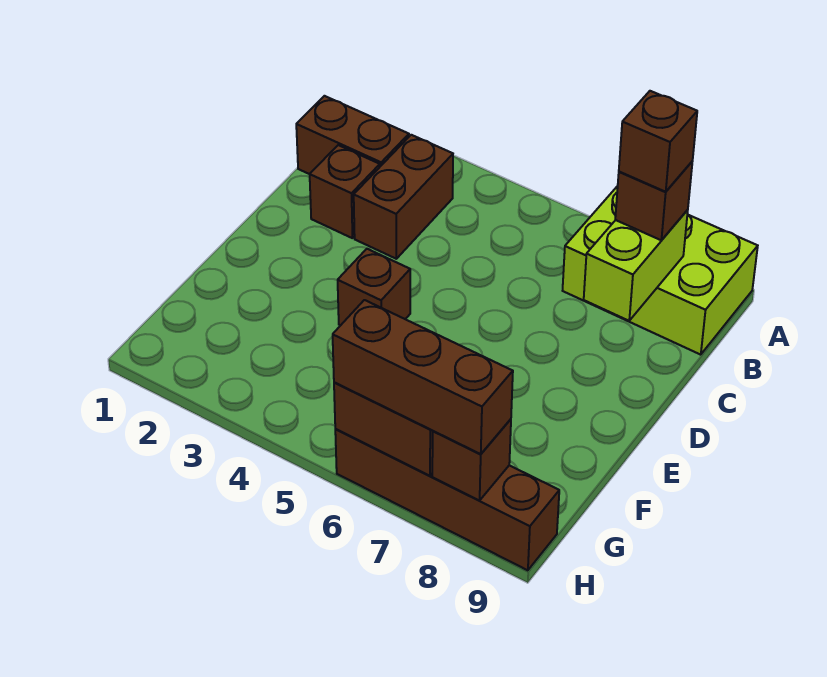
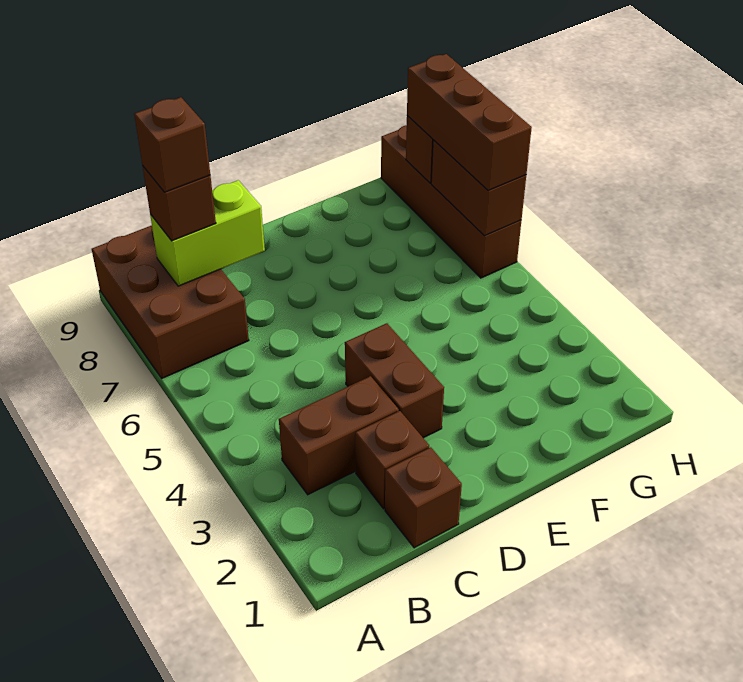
lime brick A7:B9 level 1 -> brown brick A7:B9 level 1
brown brick B1:B2 level 1 -> brown brick D3:D4 level 1
brown brick E4 level 1 -> brown brick C1 level 1

